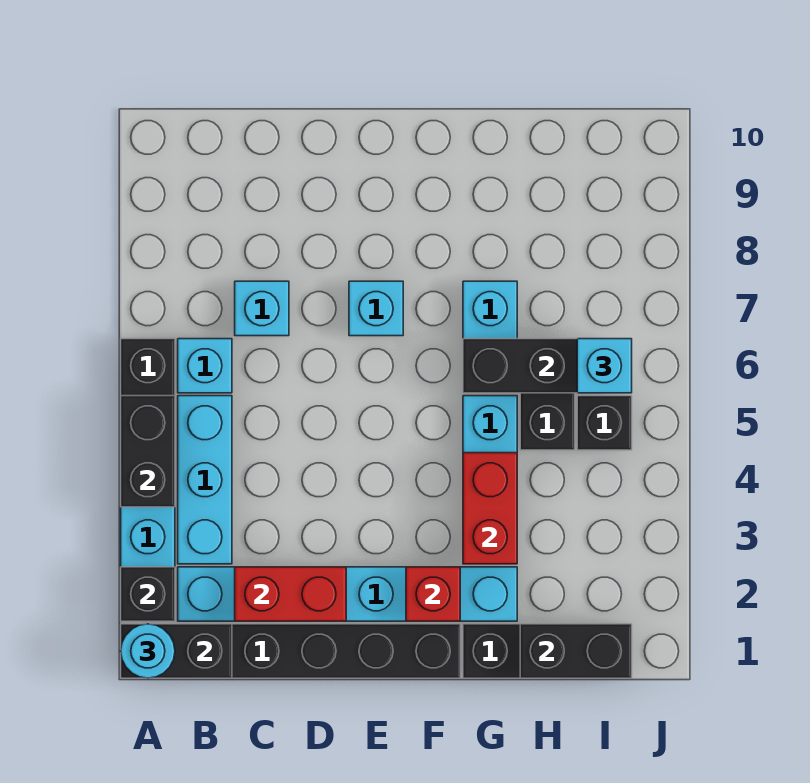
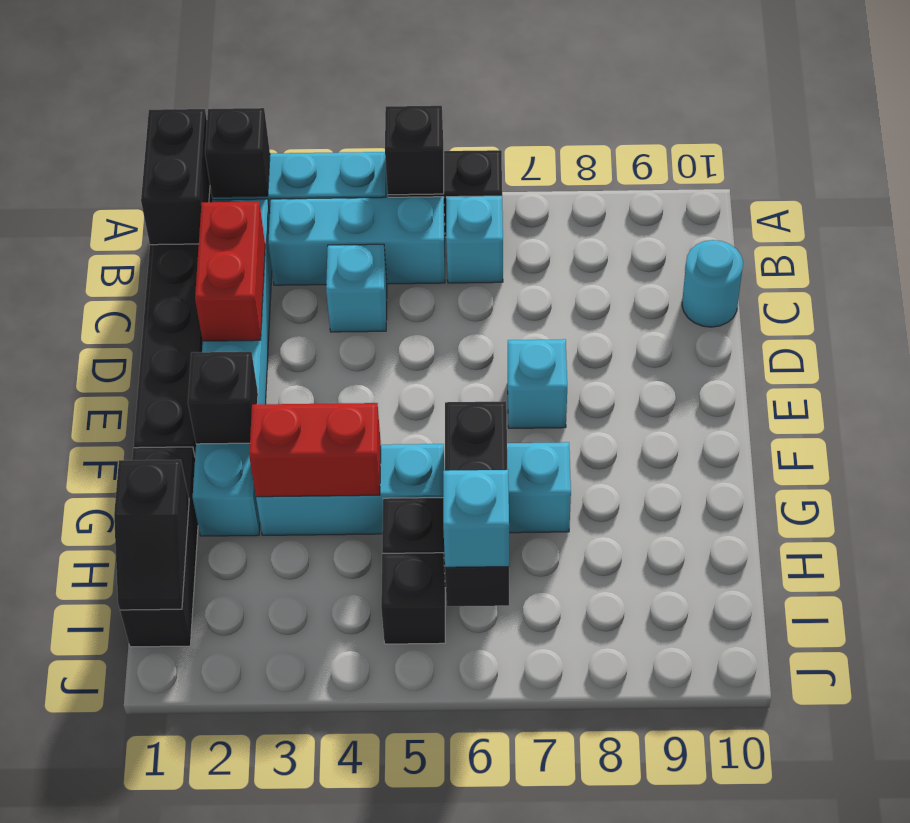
cyan round brick A1 level 3 -> cyan round brick C10 level 1
black brick A4:A5 level 2 -> black brick A5 level 2
cyan brick C7 level 1 -> cyan brick C4 level 1
red brick F2 level 2 -> black brick F2 level 2
black brick H1:I1 level 2 -> black slope H1:I1 level 2 top H

